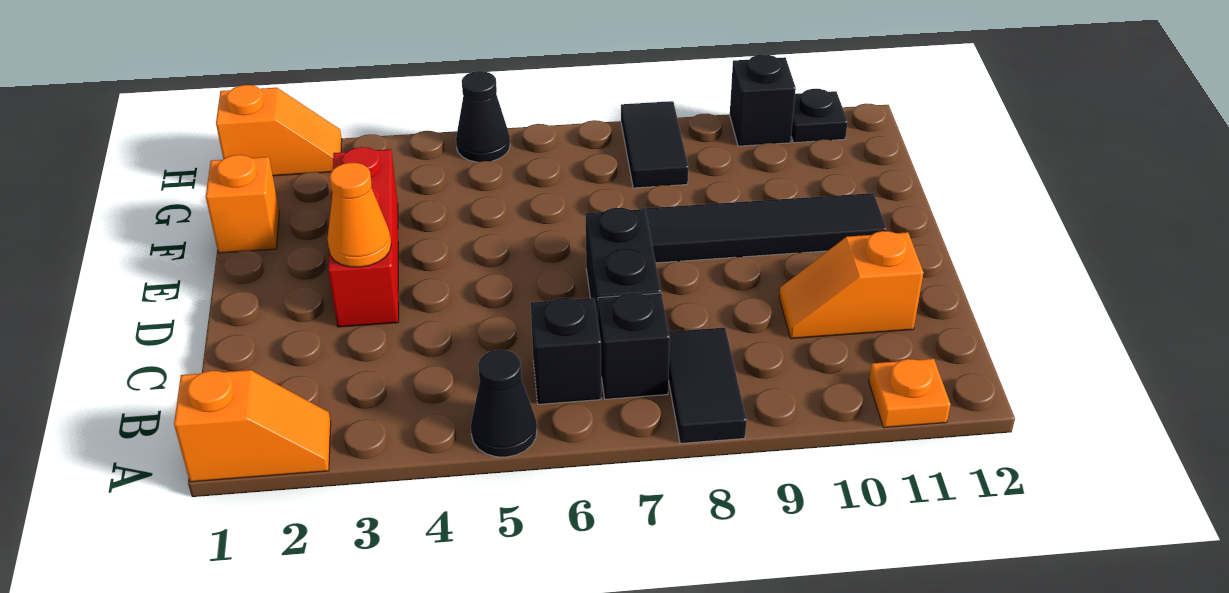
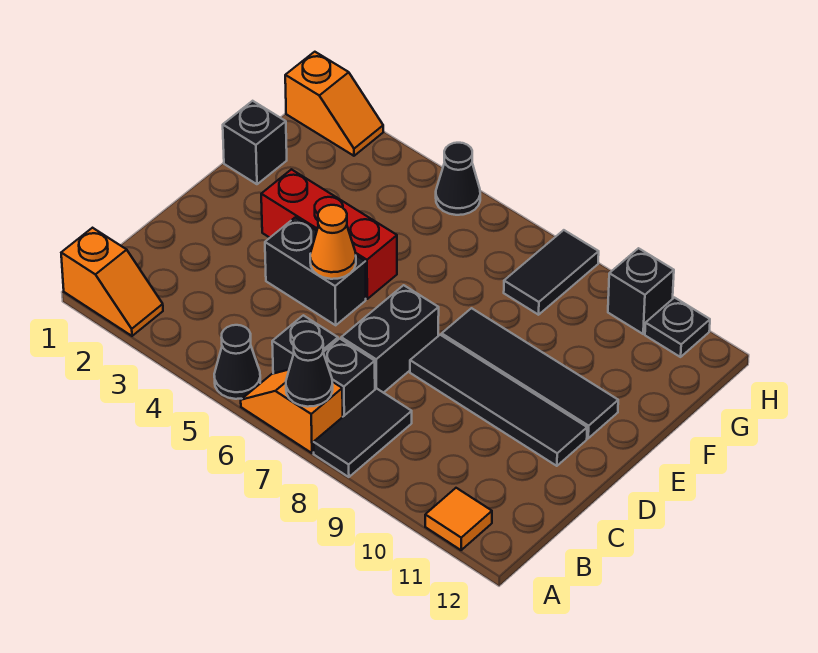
none -> black cone A7 level 2
orange plate A11 level 1 -> orange tile A11 level 1
orange slope C10:C11 level 1 top 11 -> orange slope A6:A7 level 1 top 7
red brick D3:F3 level 1 -> red brick E3:E5 level 1
orange cone D3 level 2 -> orange cone D5 level 2
none -> black brick D4:D5 level 1
none -> black tile D8:D11 level 1
orange brick F1 level 1 -> black brick F1 level 1

